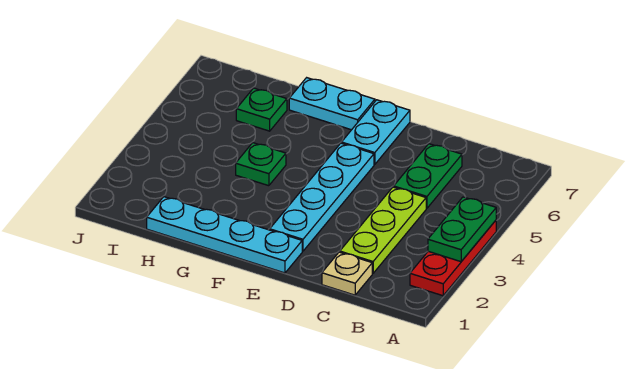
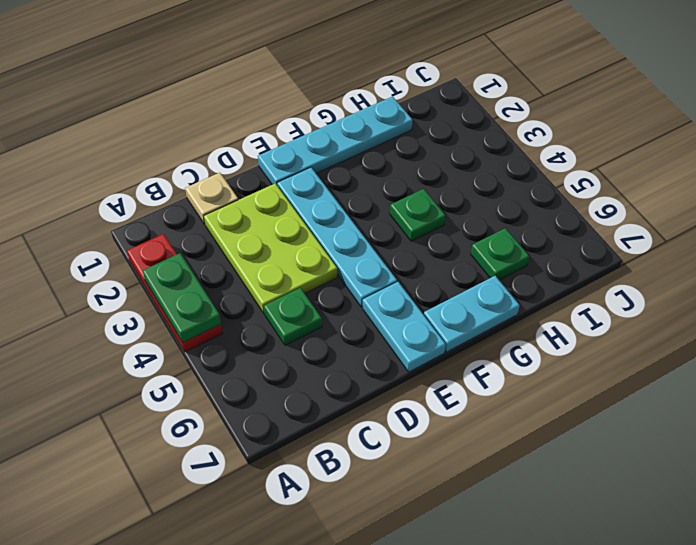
lime plate C2:C4 level 1 -> lime plate C2:D4 level 1
green plate C5:C6 level 1 -> green plate C5 level 1

